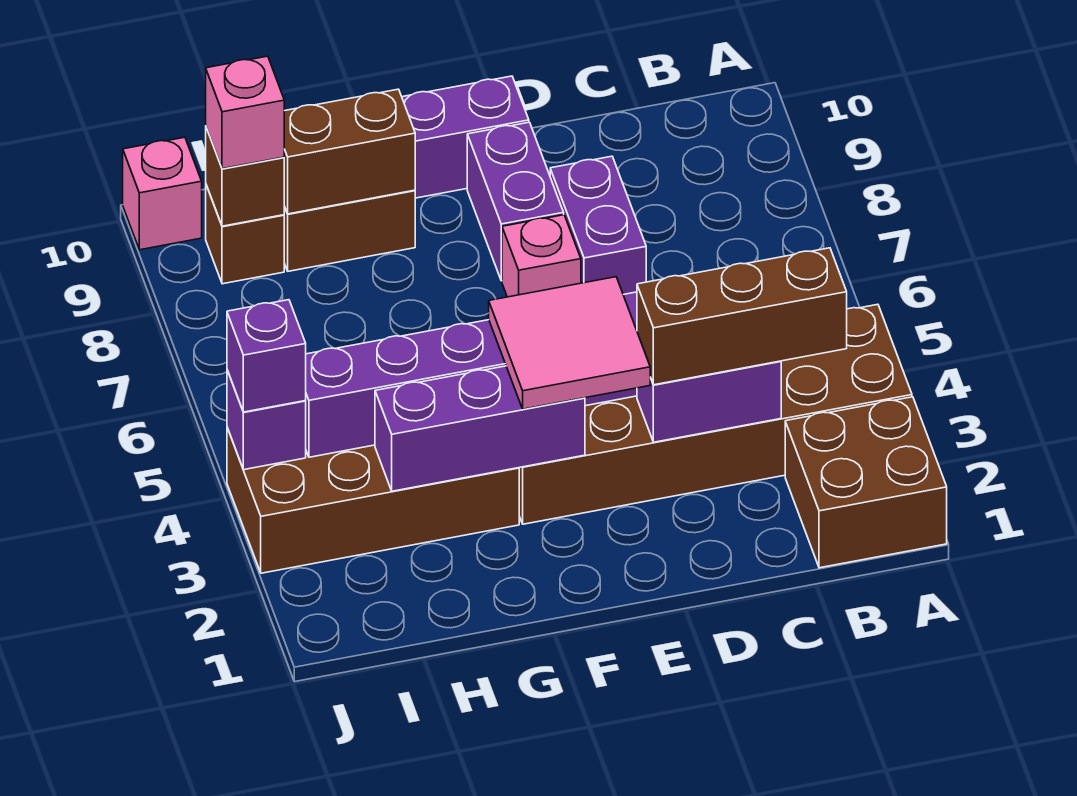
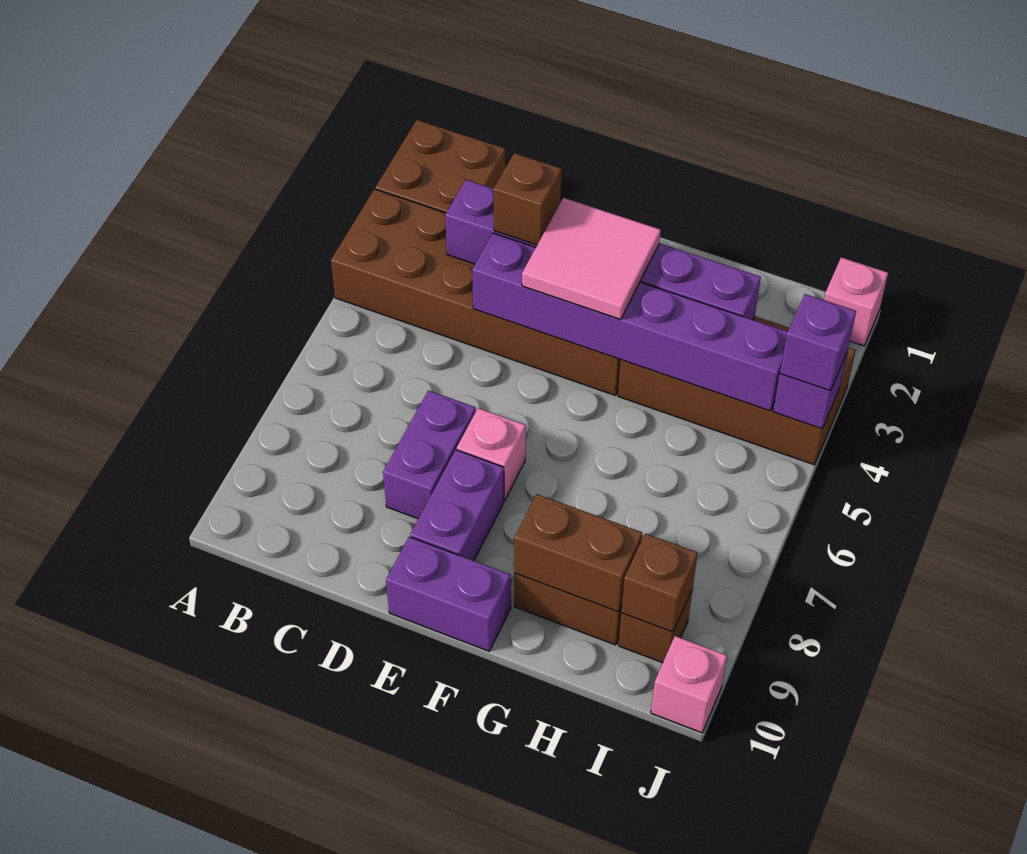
brown brick B3:D3 level 3 -> brown brick D3 level 3
pink brick I9 level 3 -> pink brick J1 level 1

